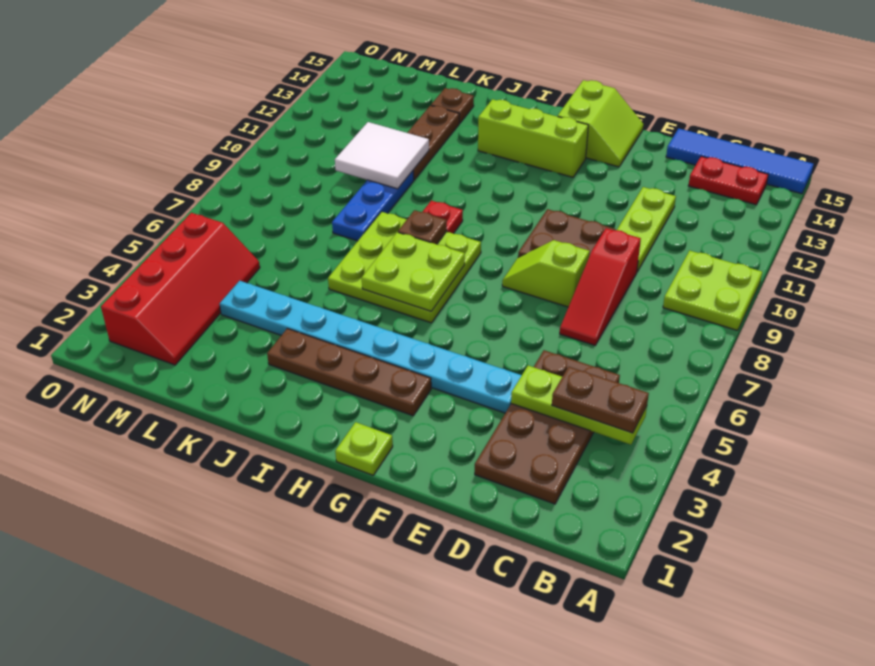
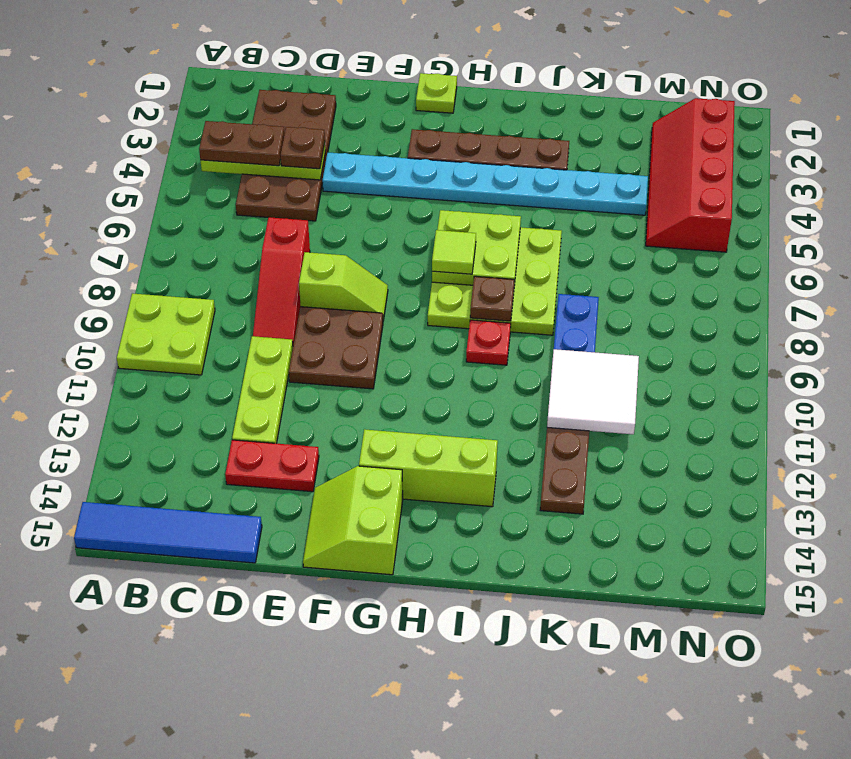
red plate B14:C14 level 1 -> red plate D13:E13 level 1
red slope D7:D9 level 1 top 9 -> red slope D7:D9 level 1 top 7
none -> lime tile H7 level 3
brown plate K14 level 1 -> brown plate D4 level 3

